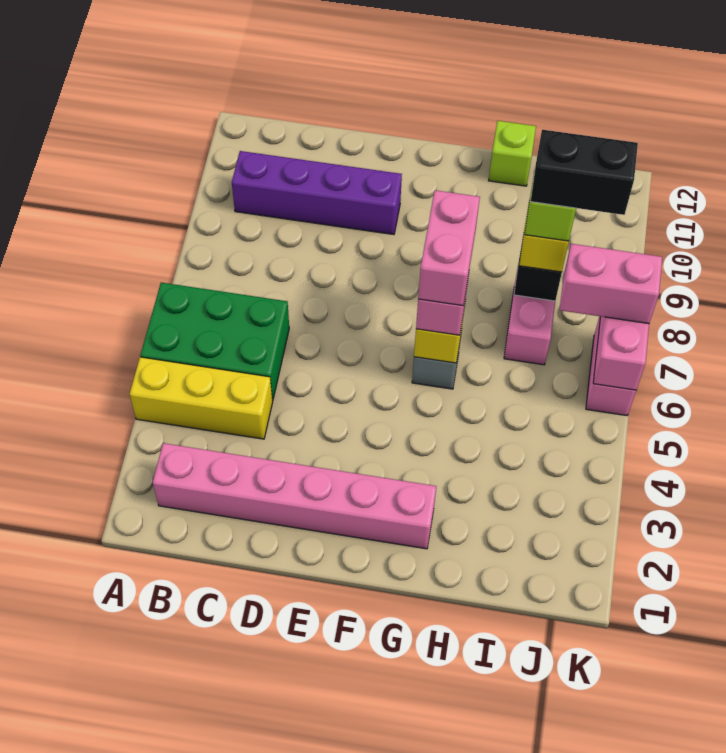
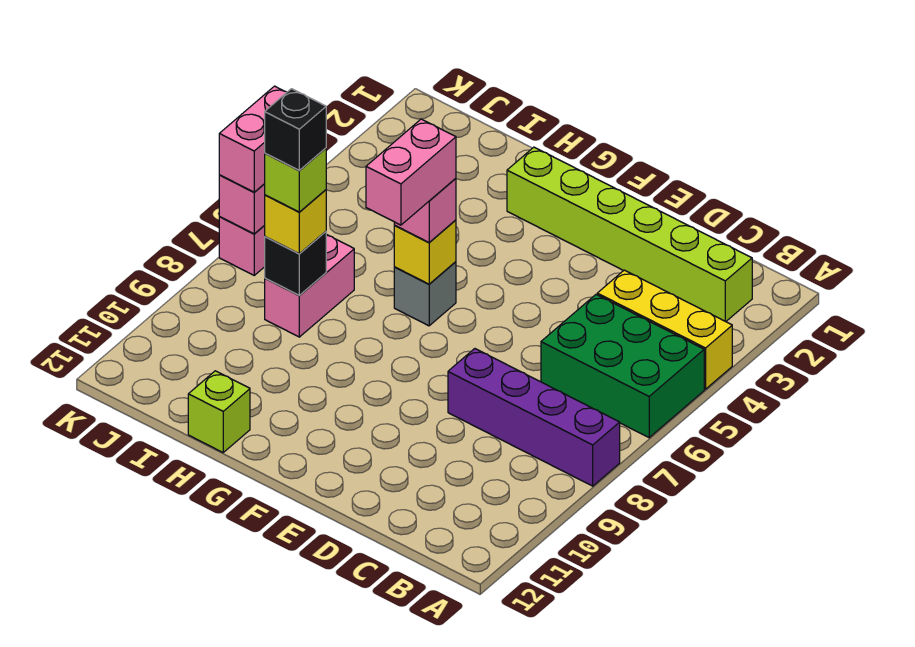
pink brick B2:G2 level 1 -> lime brick B2:G2 level 1
purple brick B10:E10 level 1 -> purple brick A8:D8 level 1
black brick I8:J8 level 5 -> black brick I8 level 5
pink brick J7:K7 level 3 -> pink brick K6:K7 level 3

